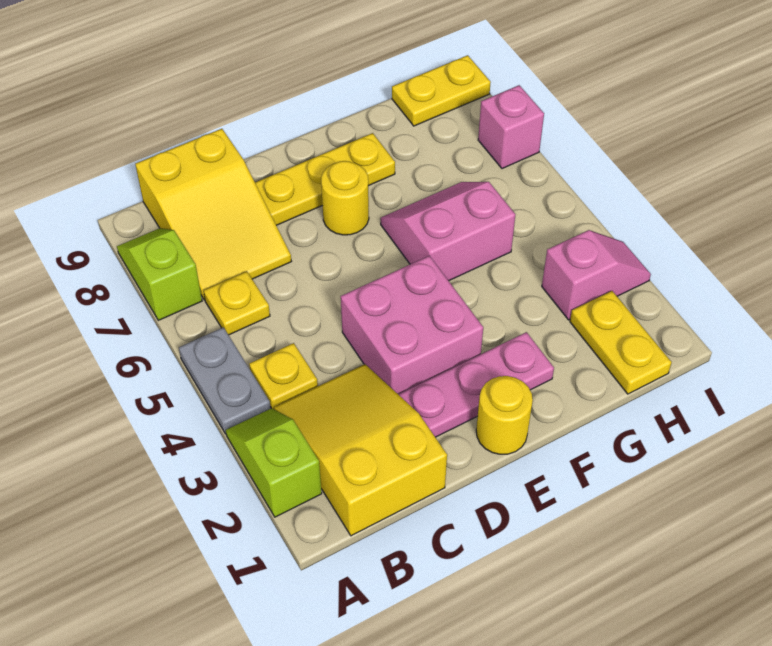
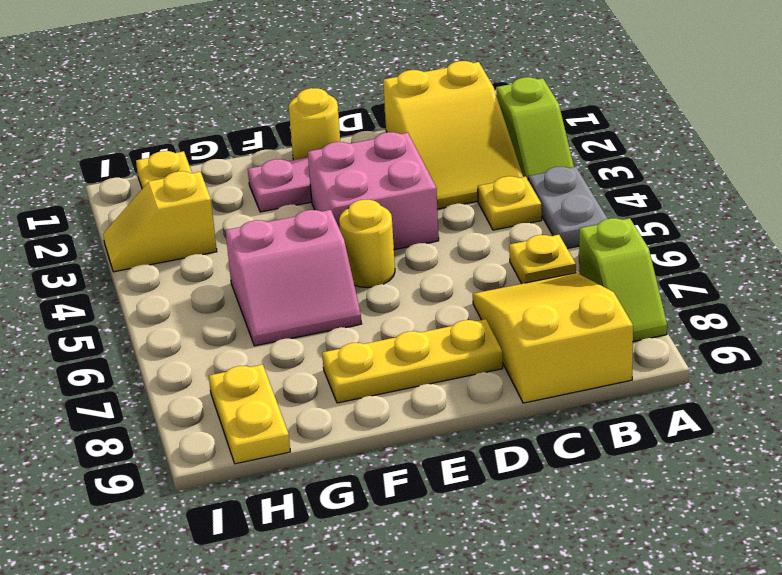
yellow round brick E7 level 1 -> yellow round brick E5 level 1
pink slope H3:I3 level 1 top H -> yellow slope H3:I3 level 1 top H
yellow plate H9:I9 level 1 -> yellow plate H8:H9 level 1
pink brick I7 level 1 -> none

